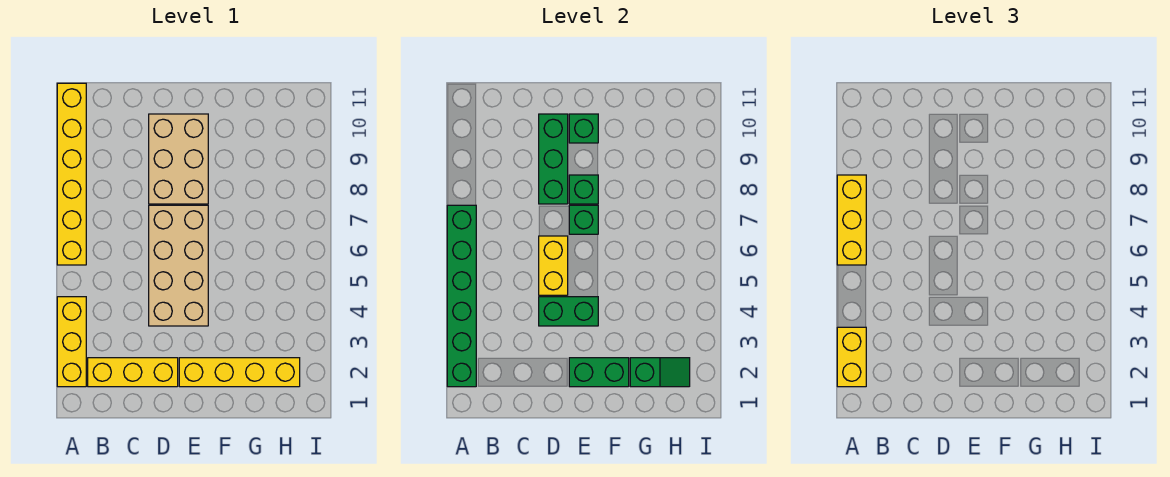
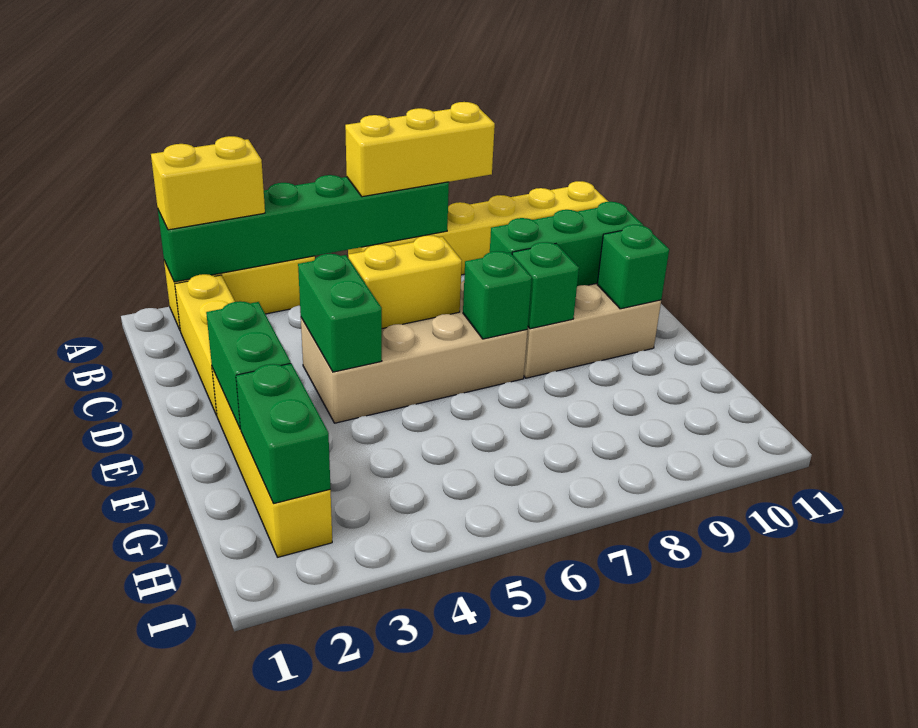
green slope G2:H2 level 2 top G -> green brick G2:H2 level 2

